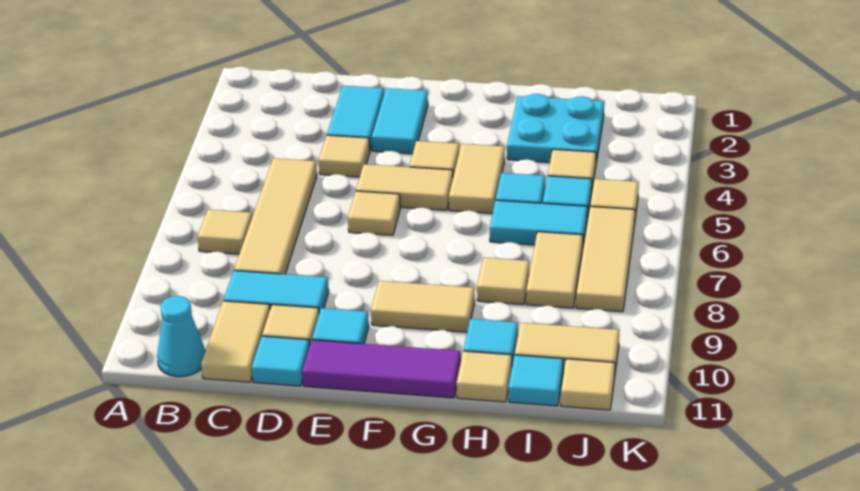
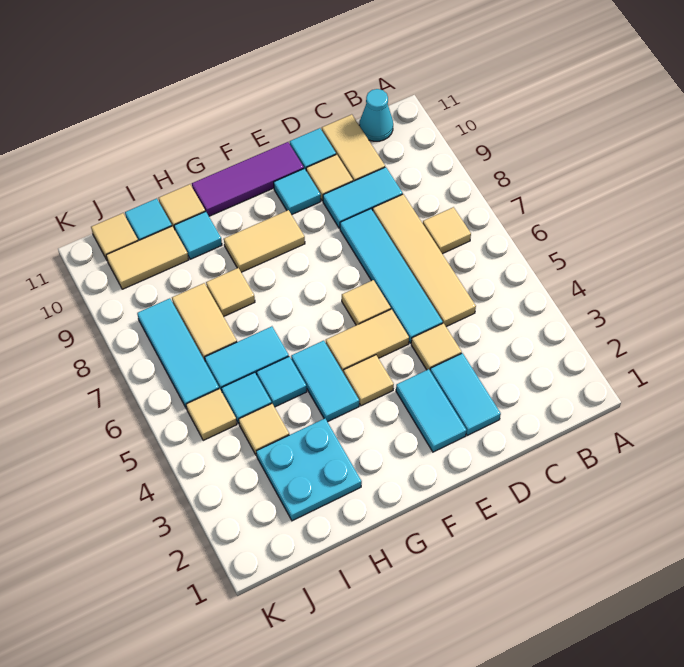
none -> cyan tile D5:D8 level 1
tan tile G4:G5 level 1 -> cyan tile G4:G5 level 1
tan tile J6:J8 level 1 -> cyan tile J6:J8 level 1

